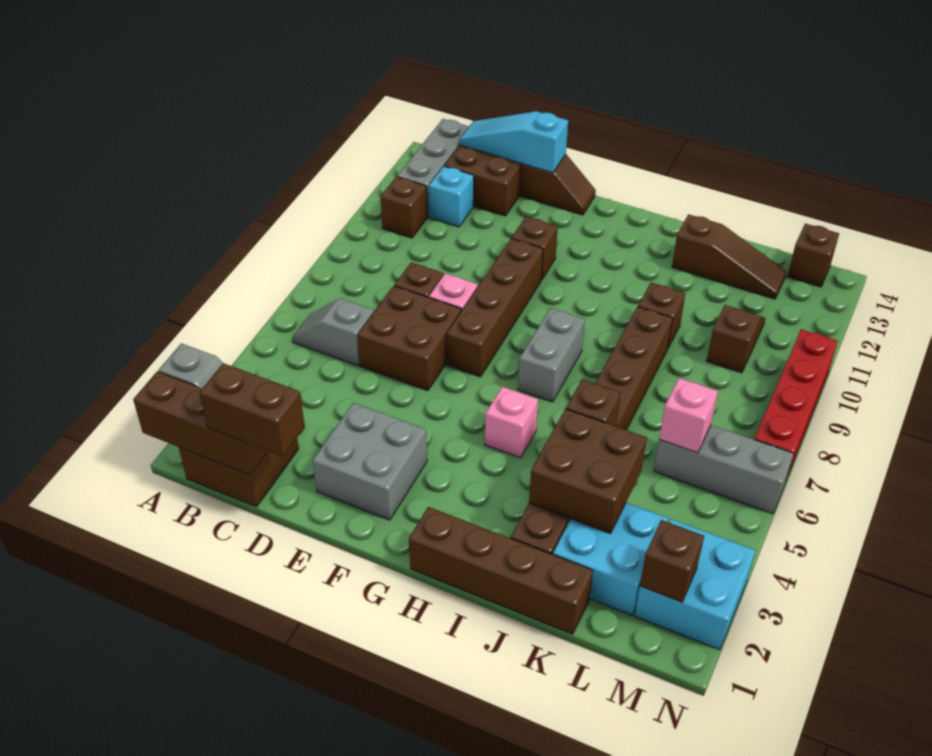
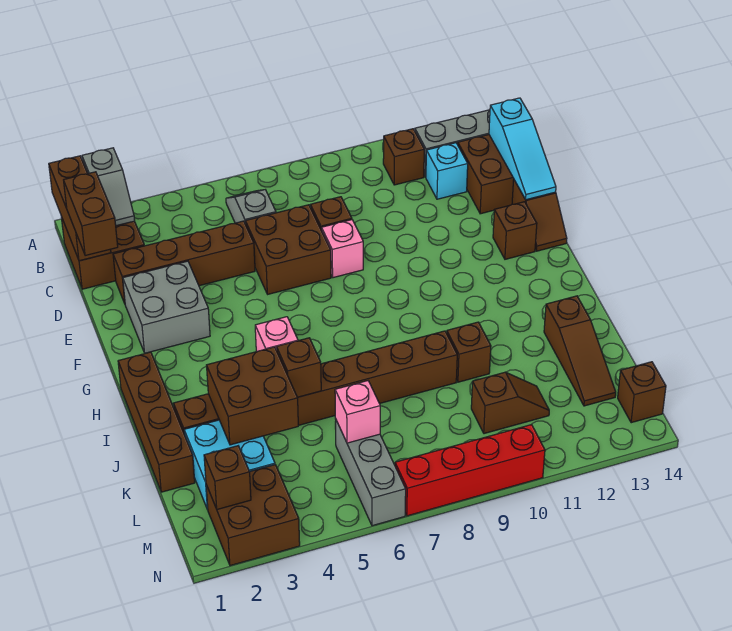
cyan slope C14:E14 level 2 top E -> cyan slope C14:E14 level 2 top C
brown brick F7:F10 level 1 -> brown brick D2:D5 level 1
brown brick F11 level 1 -> brown brick F13 level 1
grey brick H7:H8 level 1 -> none
cyan brick M2:N3 level 1 -> brown brick M2:N3 level 1

